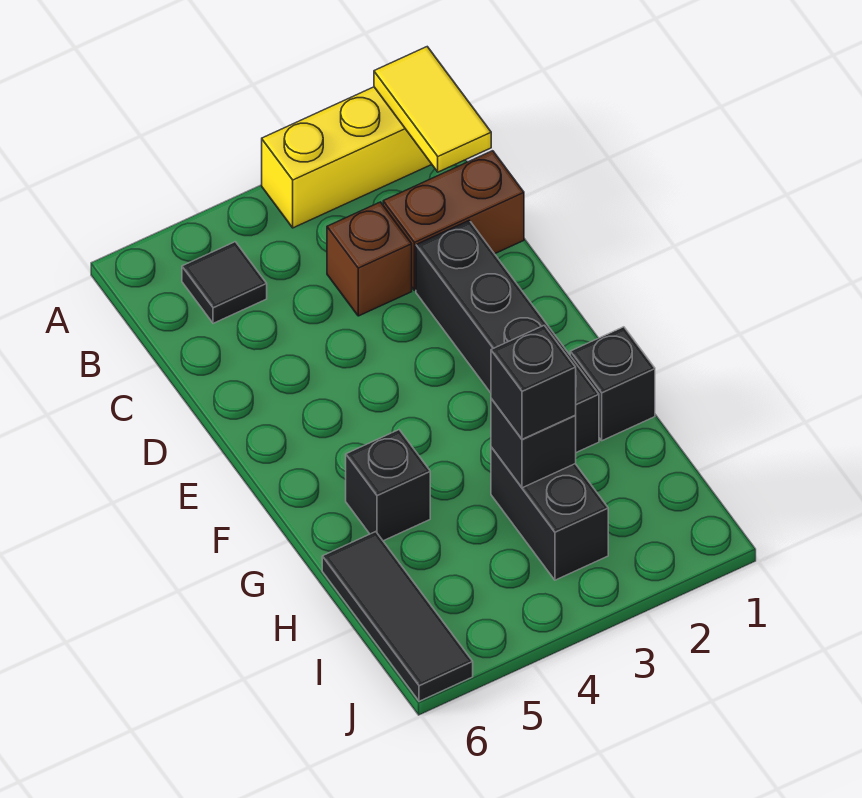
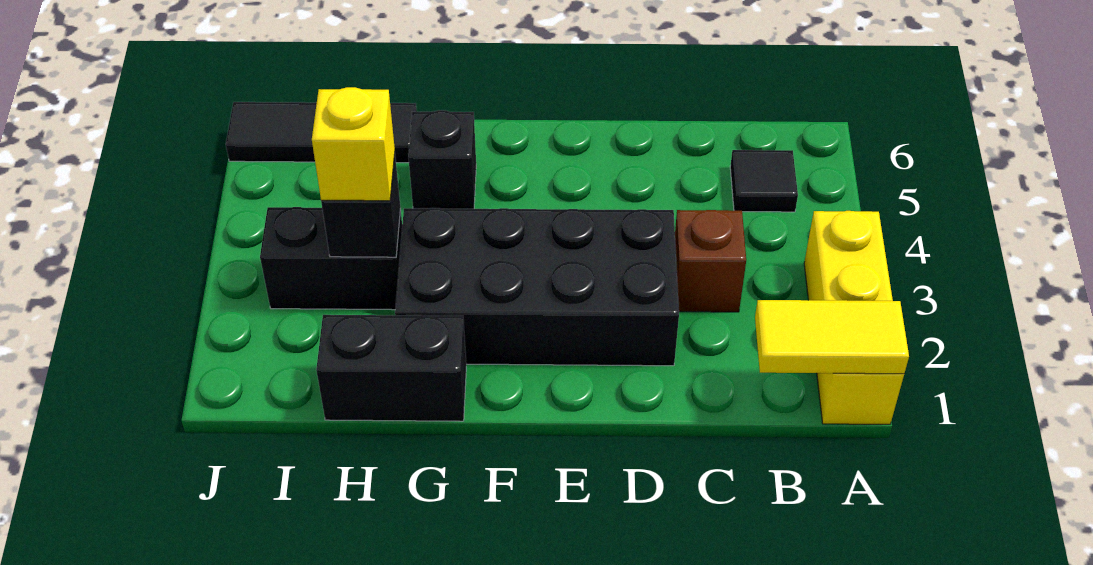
brown brick C1:C2 level 1 -> none
black brick D2:G2 level 1 -> black brick D2:G3 level 1
black brick G1 level 1 -> black brick G1:H1 level 1
black brick H3 level 3 -> yellow brick H3 level 3

